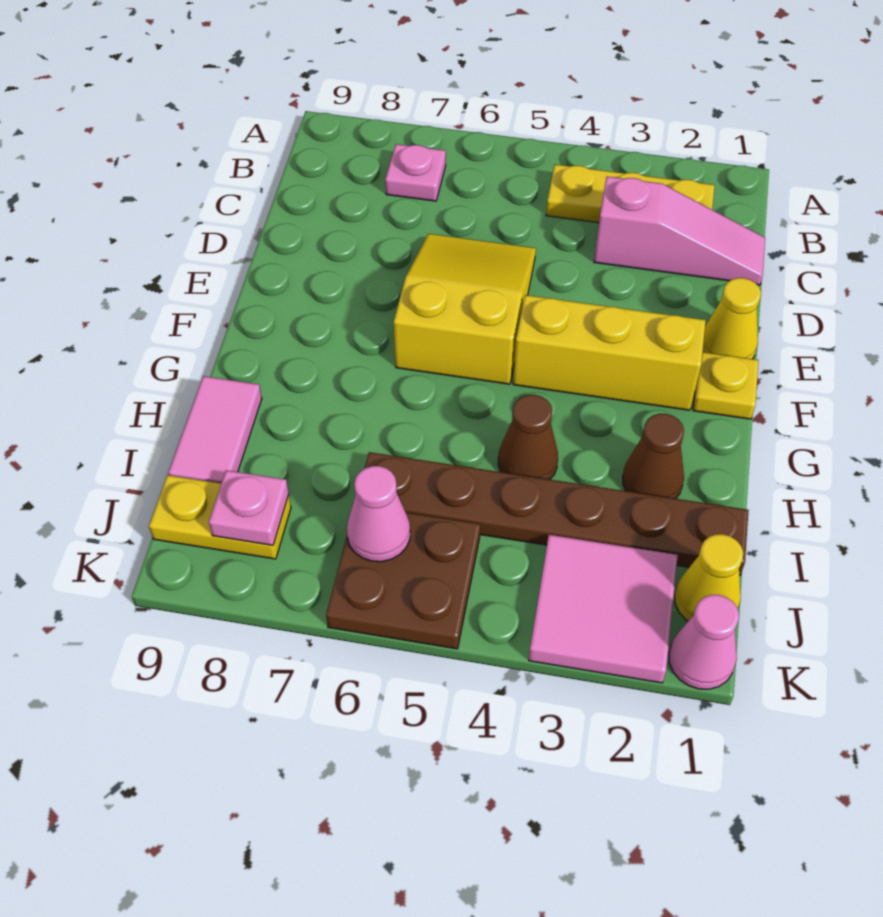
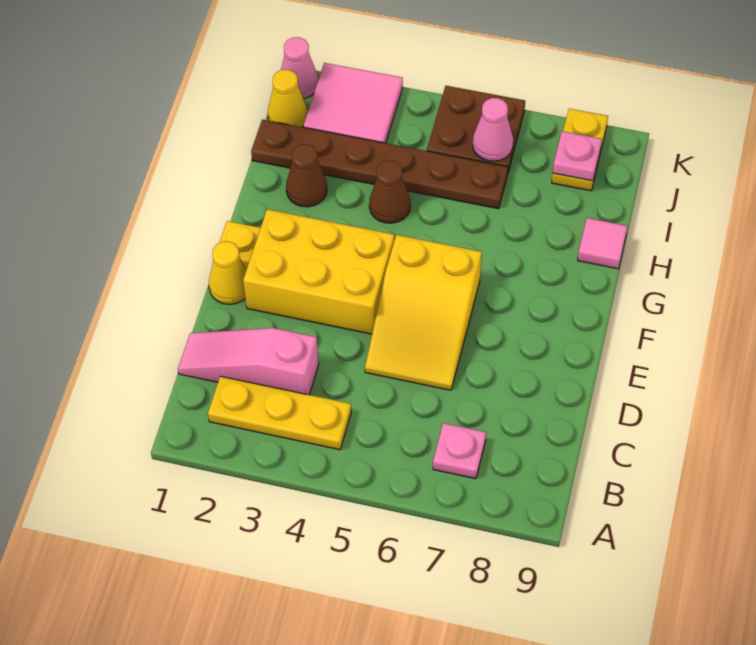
yellow brick F2:F4 level 1 -> yellow brick E2:F4 level 1
pink tile H9:I9 level 1 -> pink tile H9 level 1
yellow plate J8:J9 level 1 -> yellow plate J8:K8 level 1

